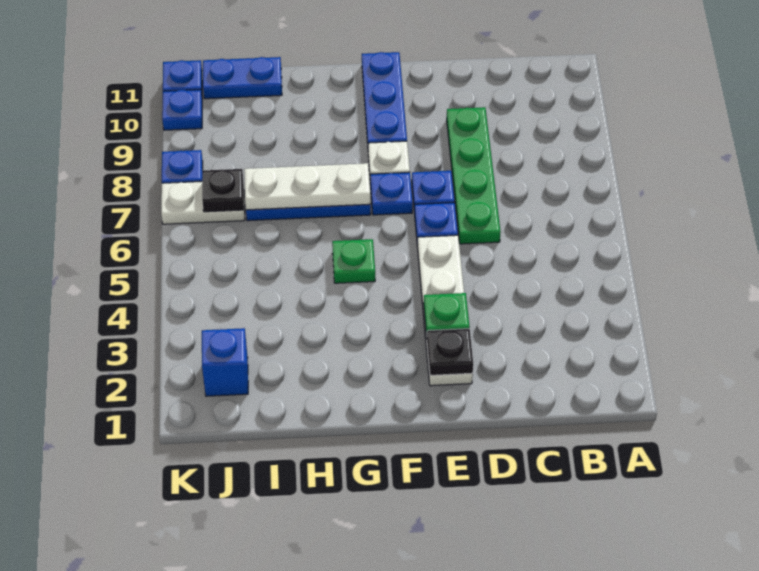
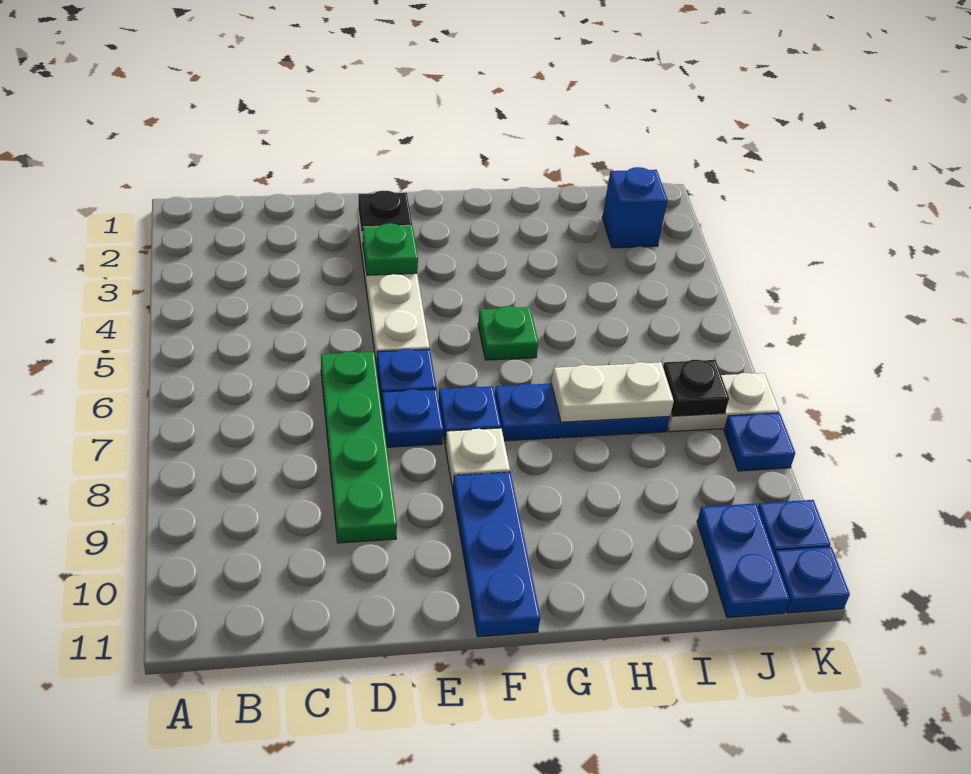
white plate G7:I7 level 2 -> white plate H7:I7 level 2
blue plate I11:J11 level 1 -> blue plate J10:J11 level 1

